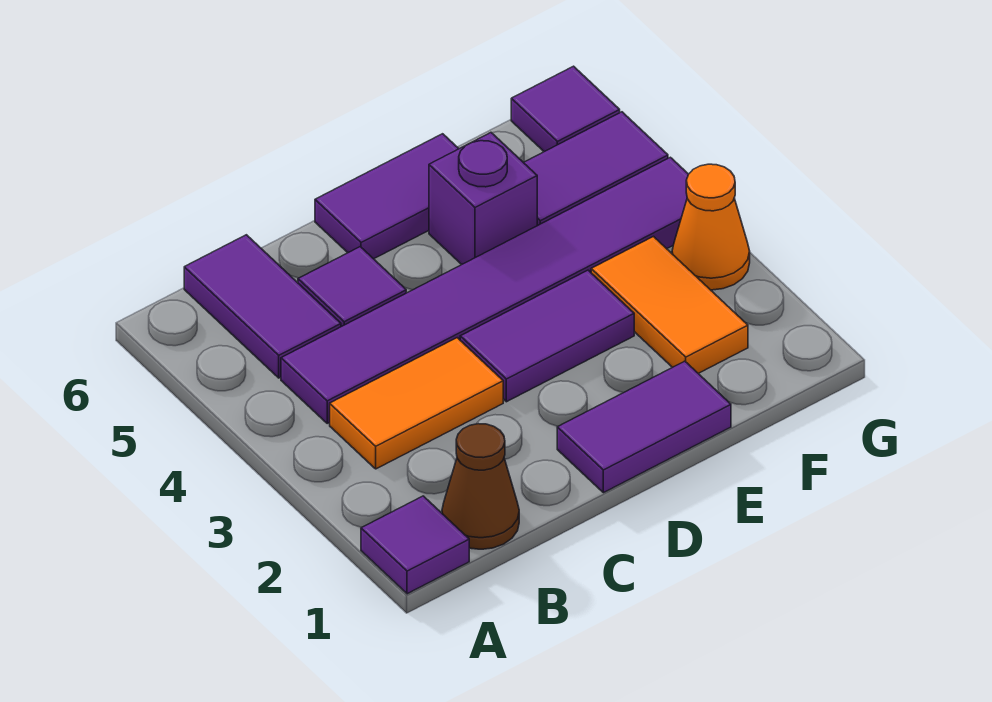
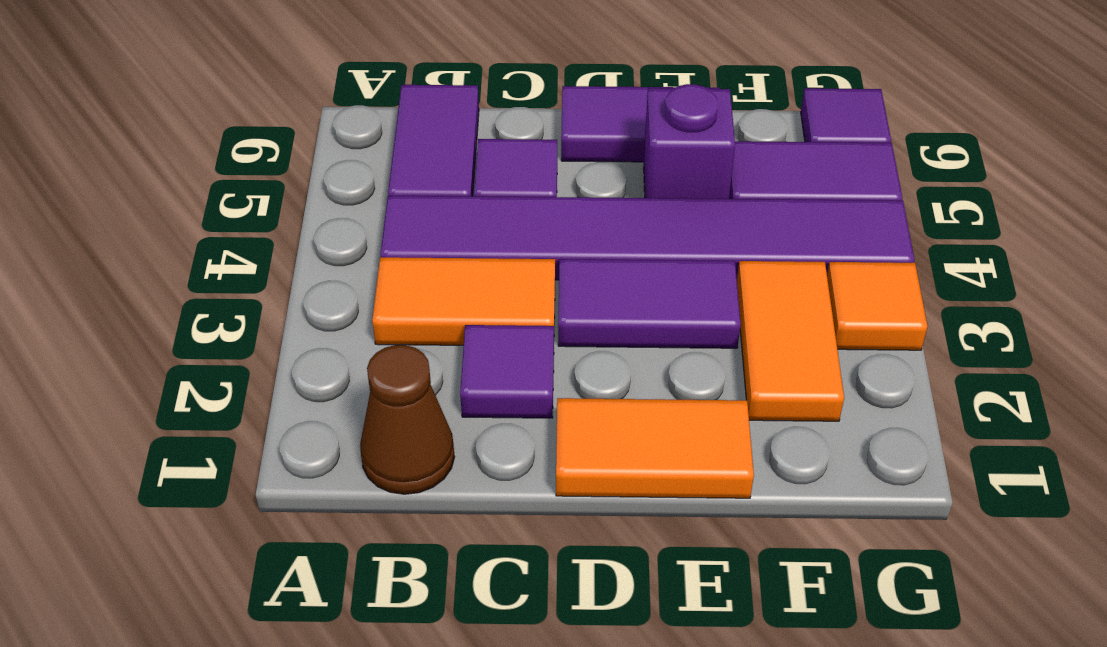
purple tile A1 level 1 -> purple tile C2 level 1
purple tile D1:E1 level 1 -> orange tile D1:E1 level 1
orange cone G3 level 1 -> orange tile G3 level 1

